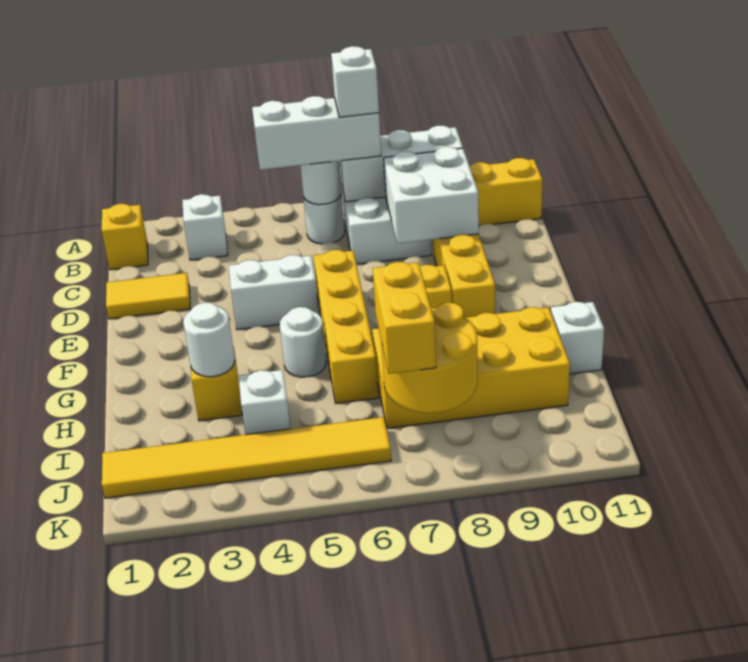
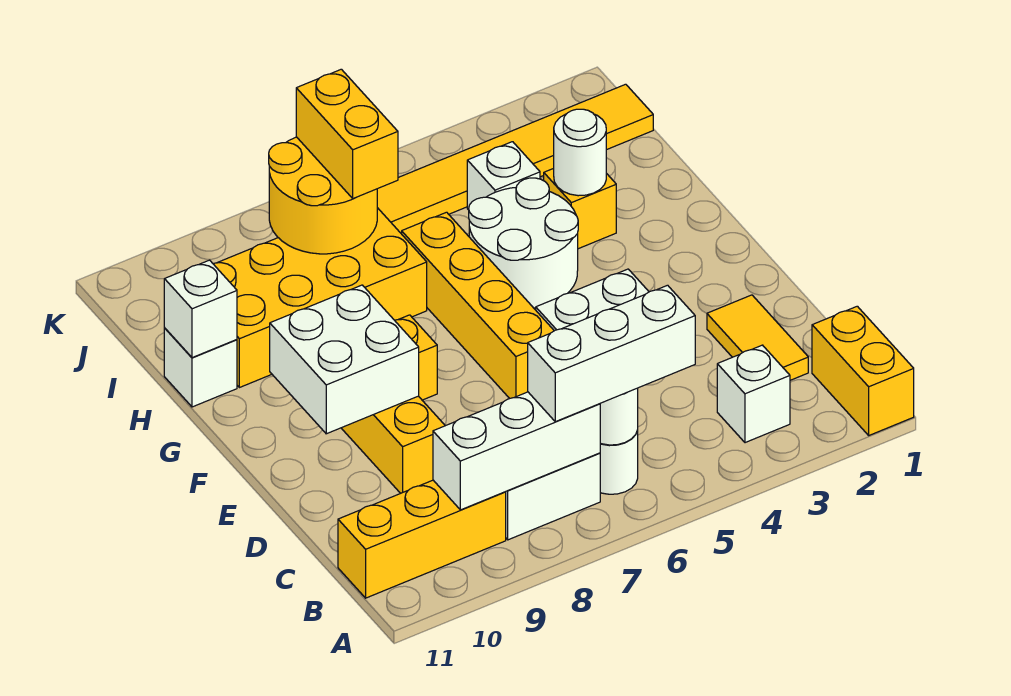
yellow brick B1 level 1 -> yellow brick A1:B1 level 1
white brick B7 level 4 -> white brick H11 level 2
white brick C8:D9 level 2 -> white brick E9:F10 level 2
yellow tile D1:D2 level 1 -> yellow tile C2:D2 level 1
white round brick G5 level 1 -> white round brick G4:H5 level 1

